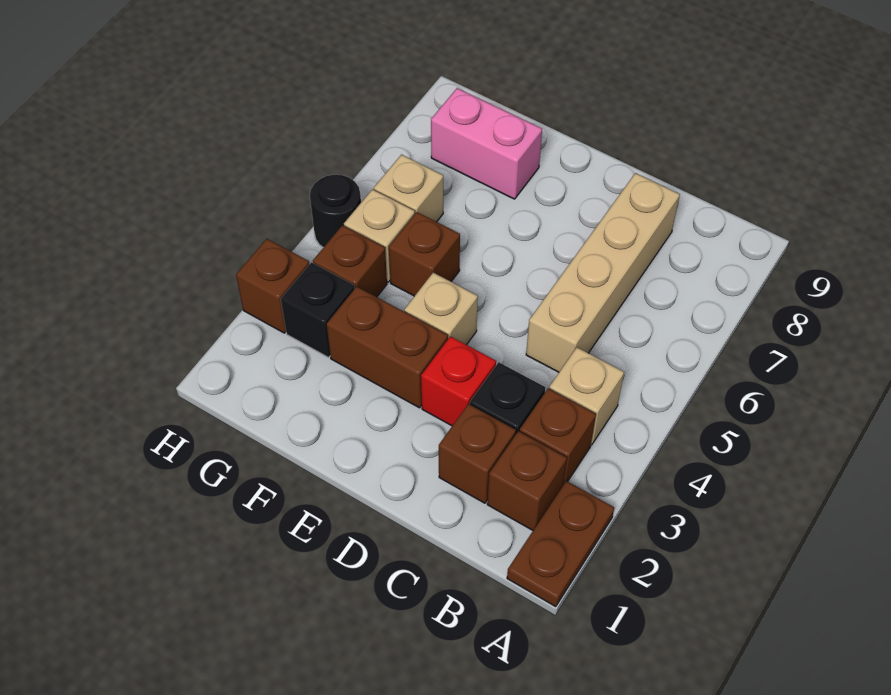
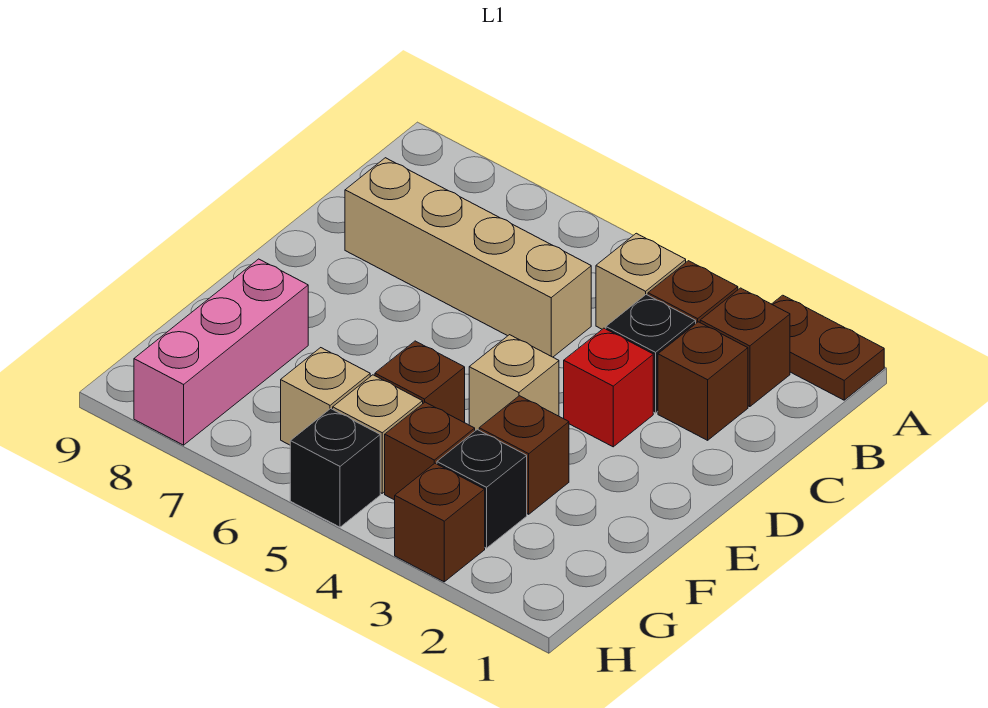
brown brick E3:F3 level 1 -> brown brick F3 level 1
pink brick F8:G8 level 1 -> pink brick F8:H8 level 1
black round brick H5 level 1 -> black brick H5 level 1

